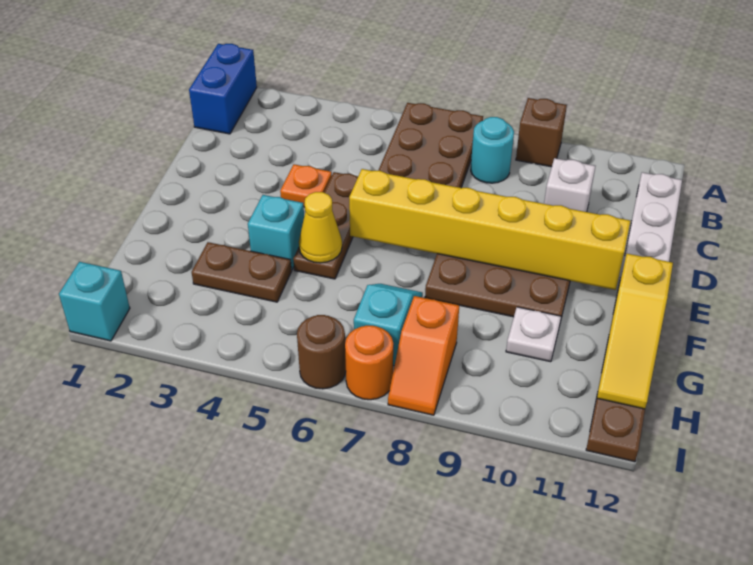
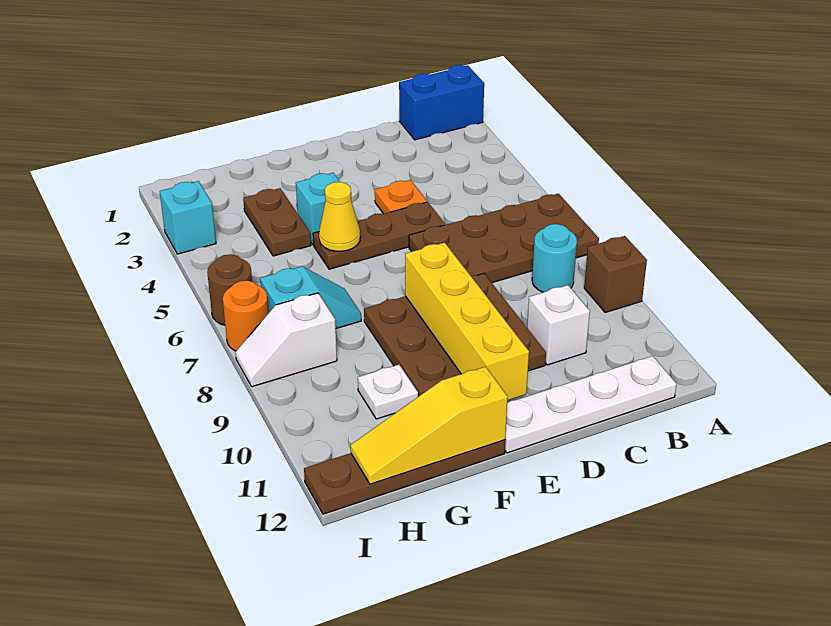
yellow brick E6:E11 level 2 -> yellow brick E8:E11 level 2
orange slope H8:I8 level 1 top H -> white slope H8:I8 level 1 top H
cyan brick I1 level 1 -> cyan brick I3 level 1

